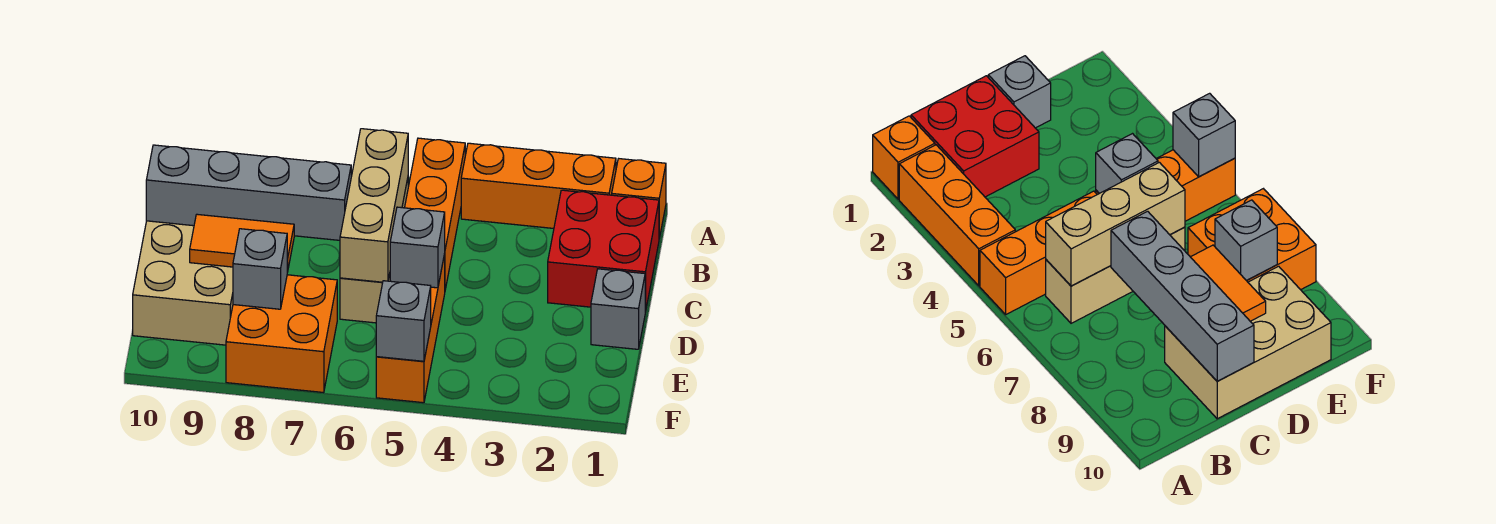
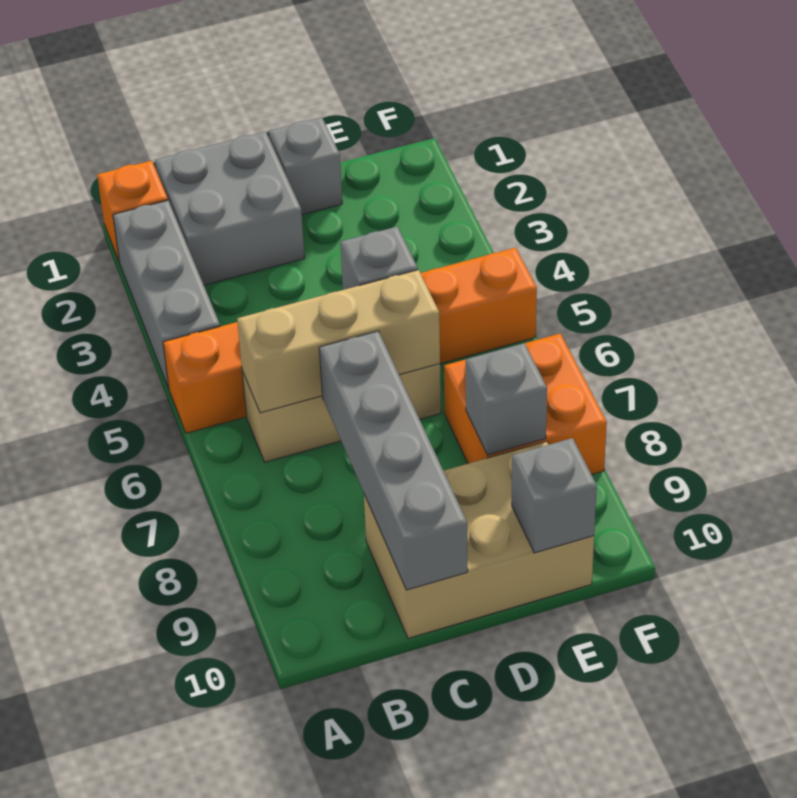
orange brick A2:A4 level 1 -> grey brick A2:A4 level 1
red brick B1:C2 level 1 -> grey brick B1:C2 level 1
orange tile D8:D9 level 2 -> none
grey brick F5 level 2 -> grey brick E10 level 2

